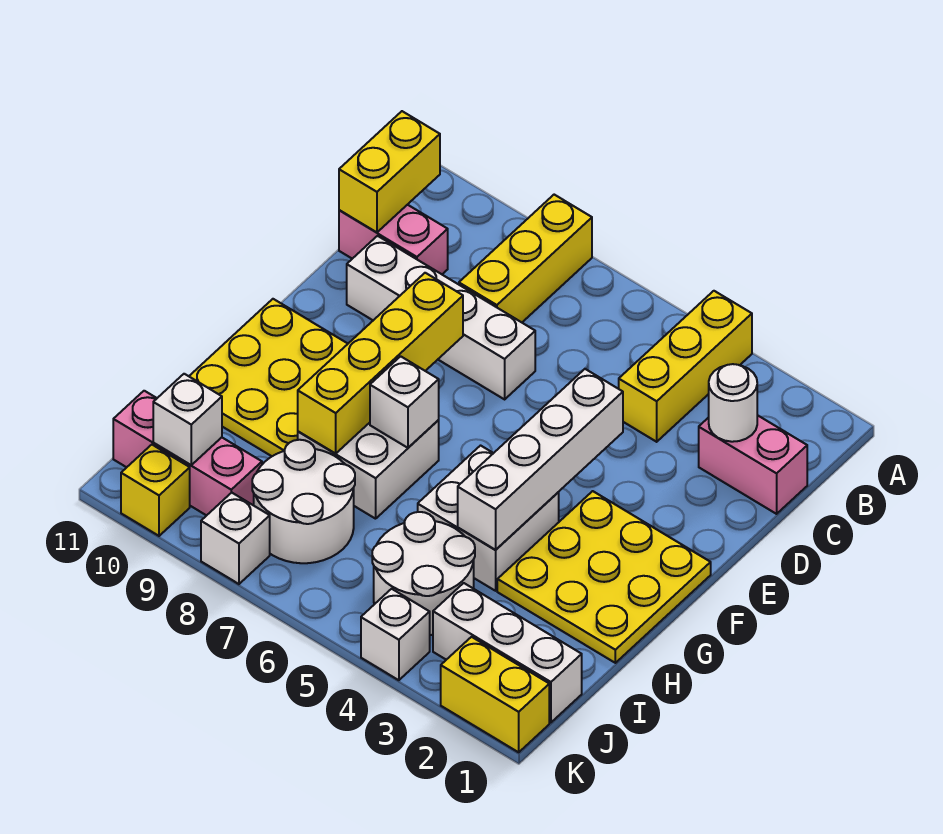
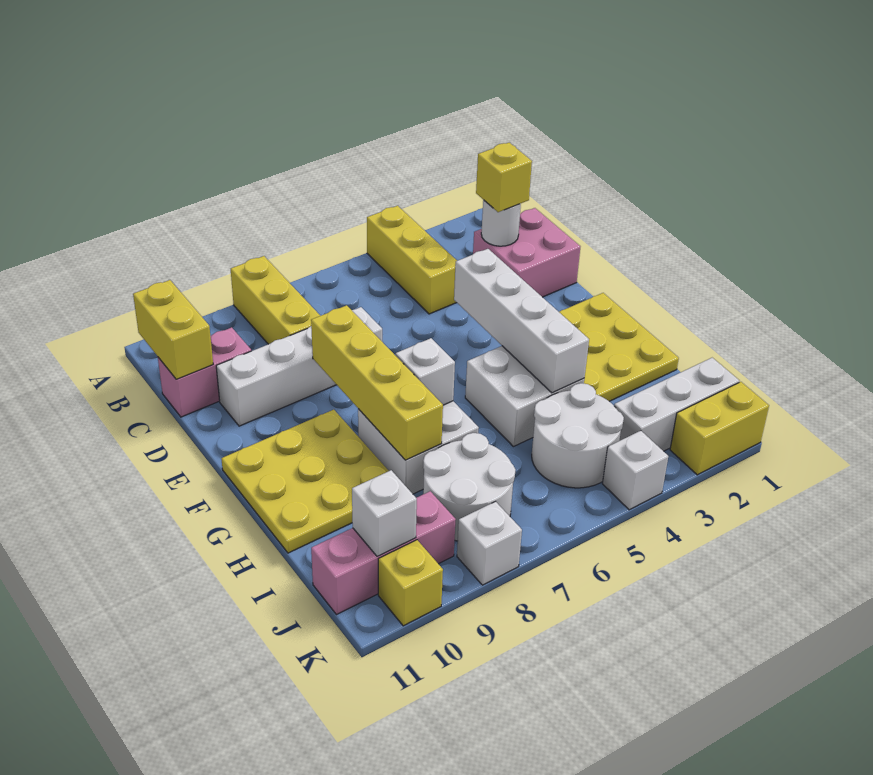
pink brick C1:C2 level 1 -> pink brick C1:D2 level 1
none -> yellow brick C2 level 3

